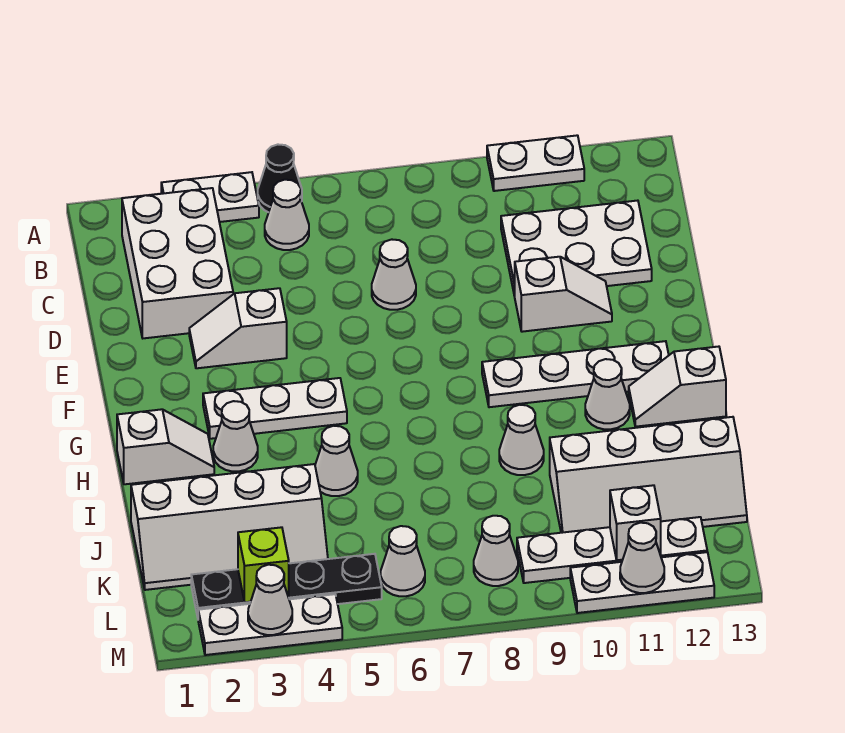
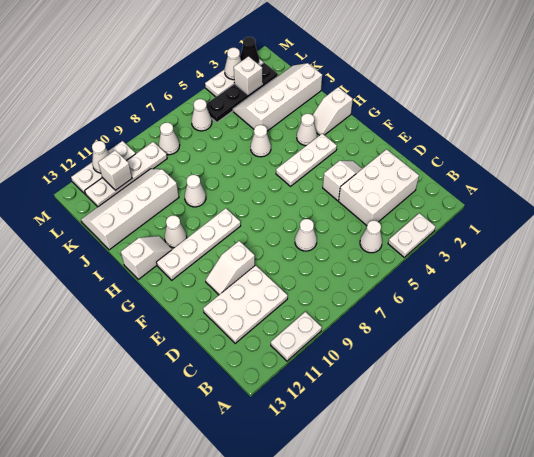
black cone A5 level 1 -> black cone M2 level 2
white brick B2:D3 level 1 -> white brick C2:D4 level 1
lime brick L3 level 2 -> white brick L3 level 2

